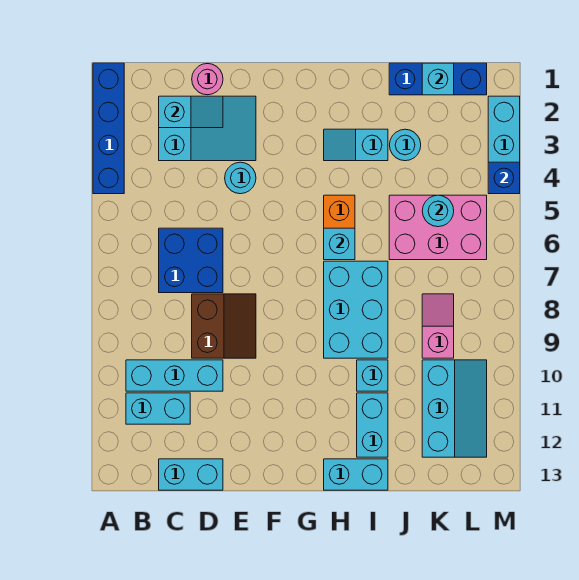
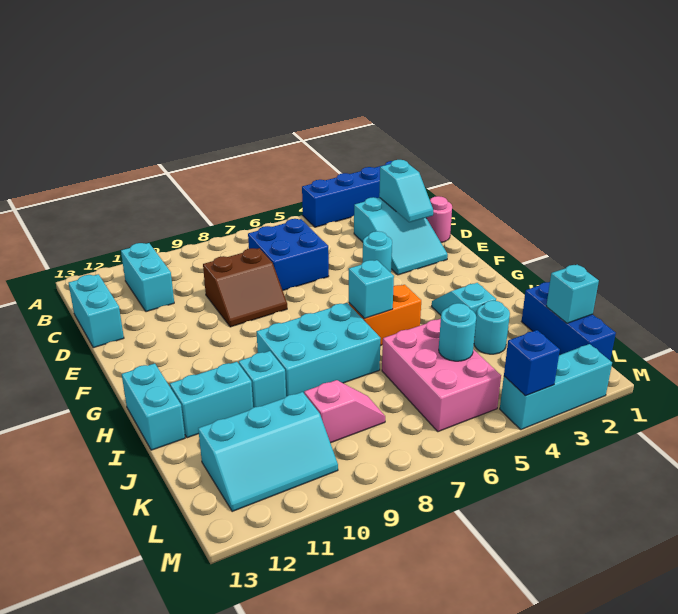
cyan brick B10:D10 level 1 -> none

